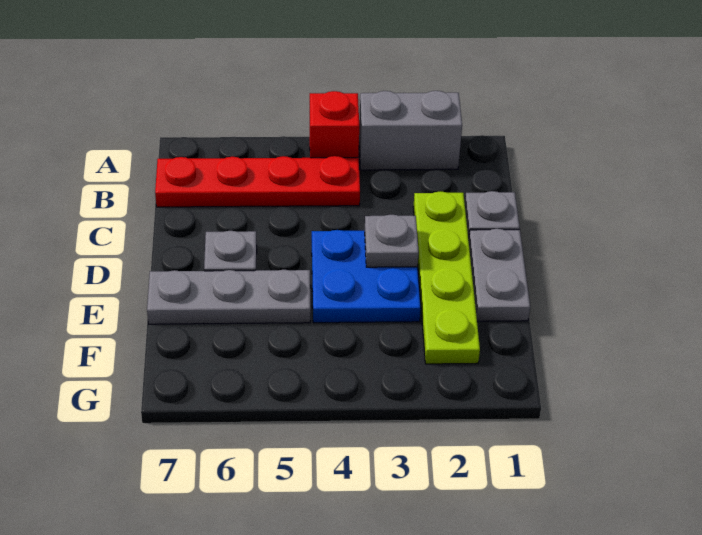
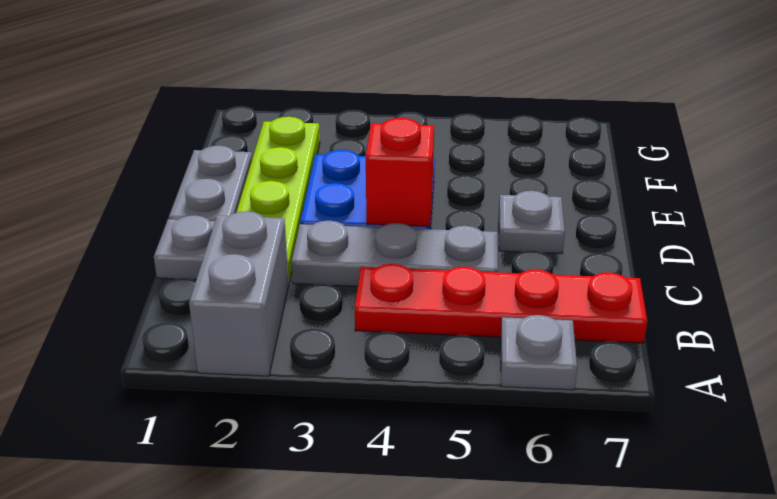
grey brick A2:A3 level 1 -> grey brick A2:B2 level 1
red brick A4 level 1 -> red brick D4 level 2
grey plate D3 level 2 -> grey plate A6 level 1
grey plate E5:E7 level 1 -> grey plate C3:C5 level 1

